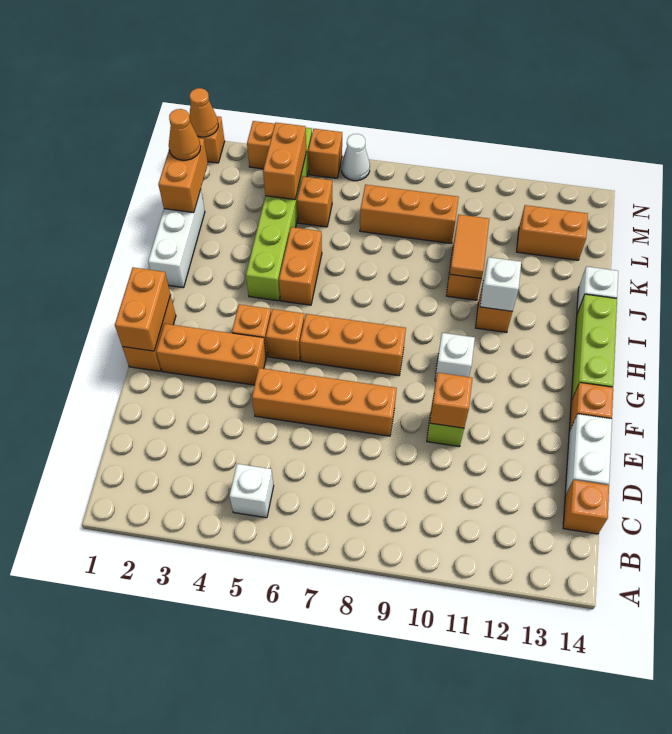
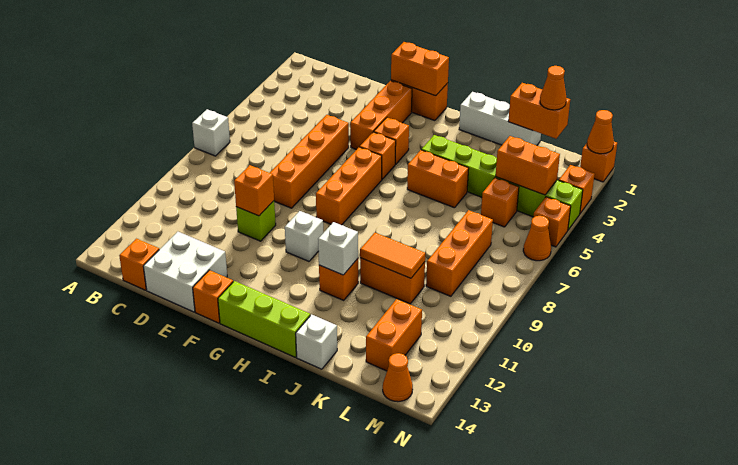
white brick B5 level 1 -> white brick A7 level 1
white brick D14:E14 level 1 -> white brick D13:E14 level 1
none -> orange cone M14 level 1
white cone N6 level 1 -> orange cone N6 level 1

